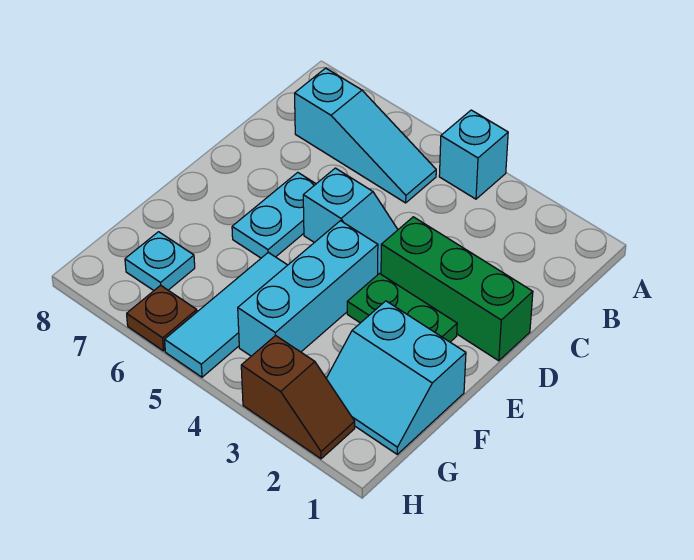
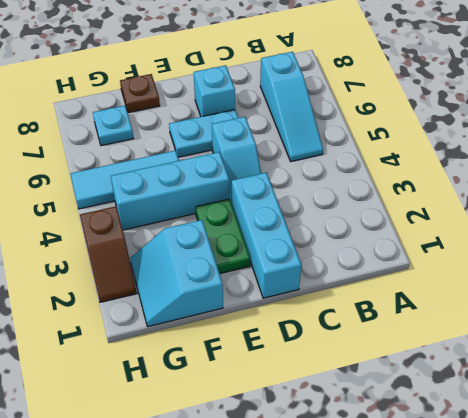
cyan brick A4 level 1 -> cyan brick D7 level 1
green brick D1:D3 level 1 -> cyan brick D1:D3 level 1
brown plate H6 level 1 -> brown plate F8 level 1

